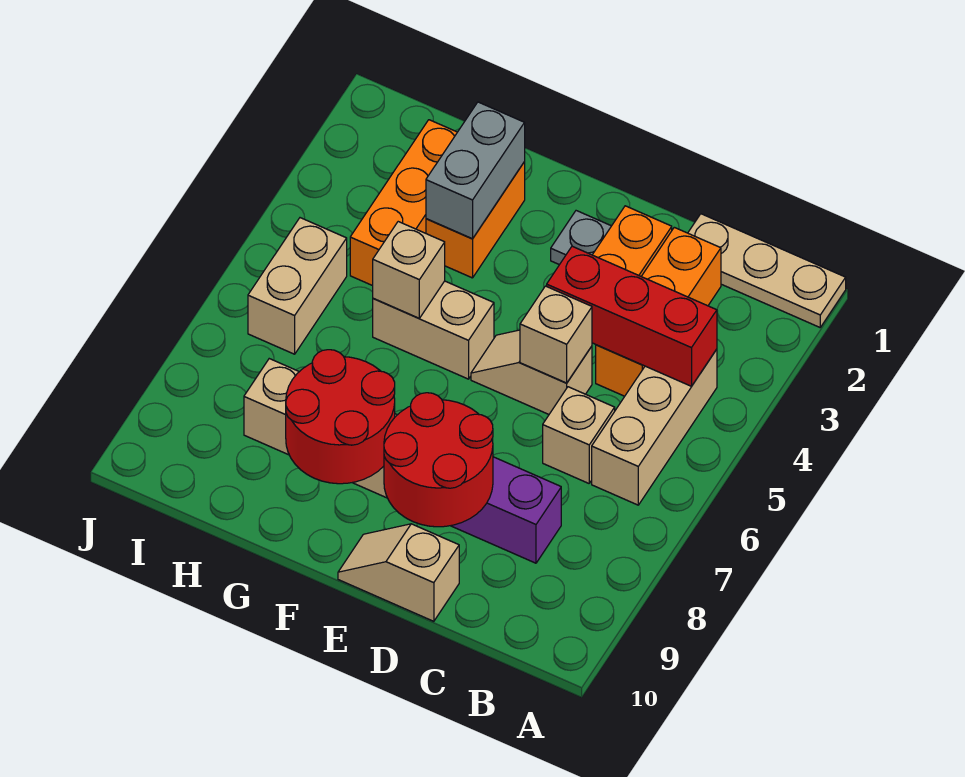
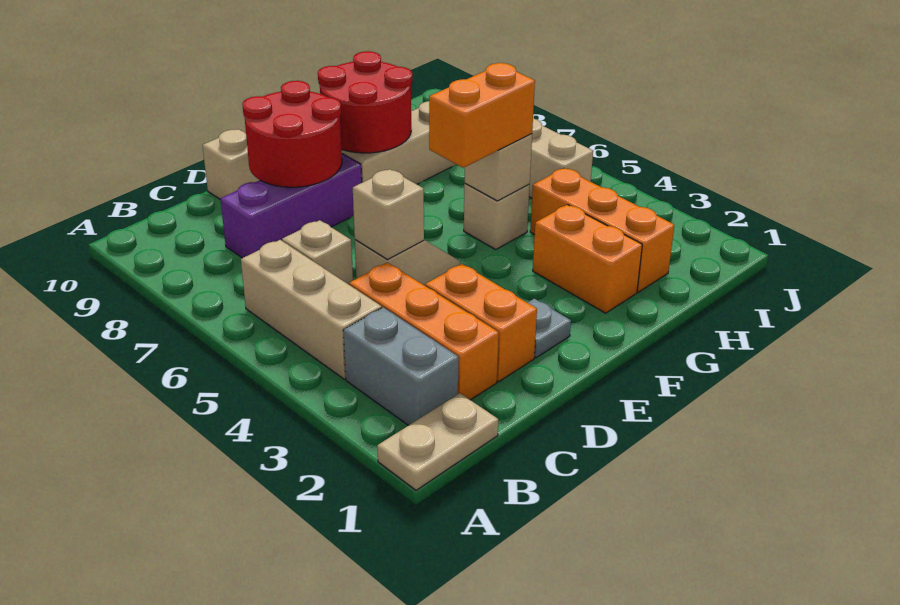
tan plate A1:C1 level 1 -> tan plate A1:B1 level 1
red brick B4:D4 level 2 -> none
tan brick F5:G5 level 1 -> tan brick G5 level 1
none -> orange brick F5:G5 level 3
grey brick G2:G3 level 2 -> grey brick B2:B3 level 1

